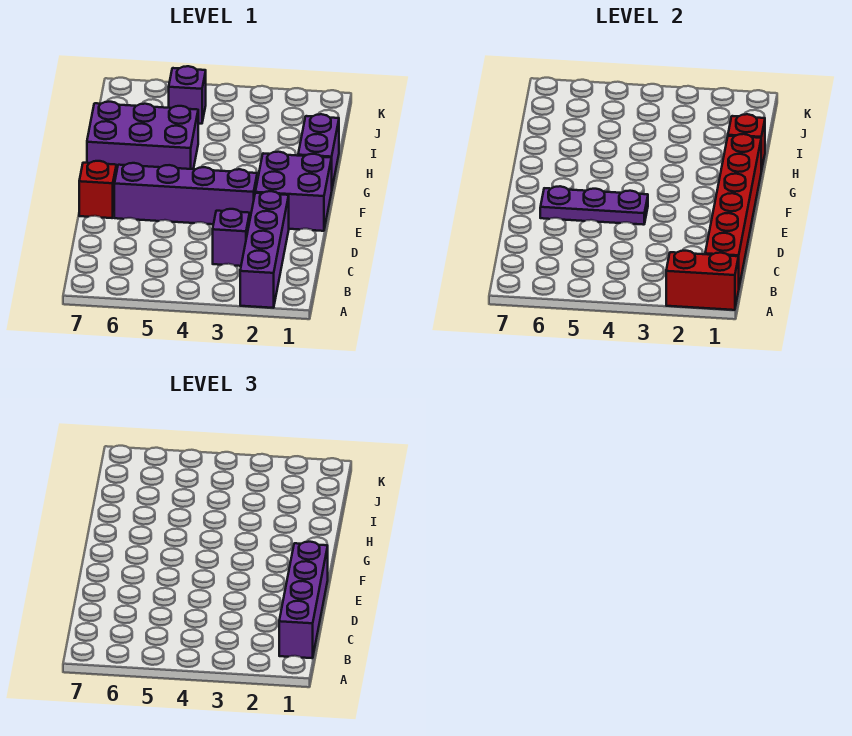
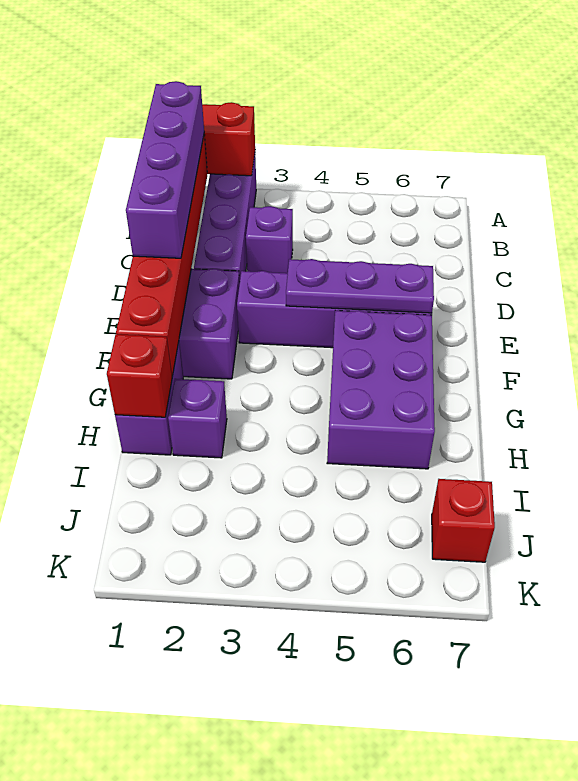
red brick E7 level 1 -> red brick J7 level 1
purple brick G5:H7 level 1 -> purple brick F5:H6 level 1
purple brick J5 level 1 -> purple brick H2 level 1

